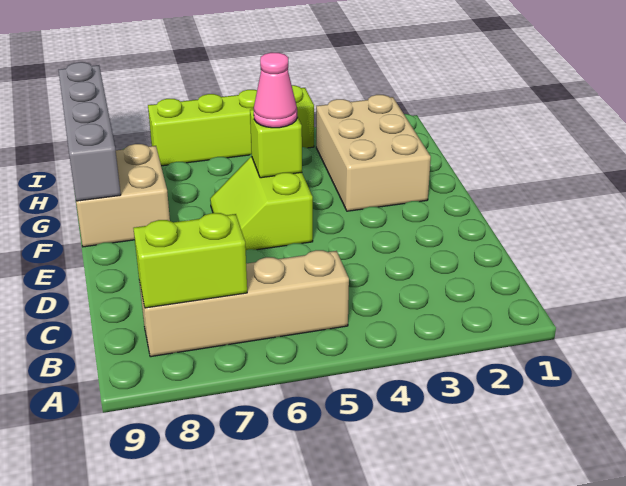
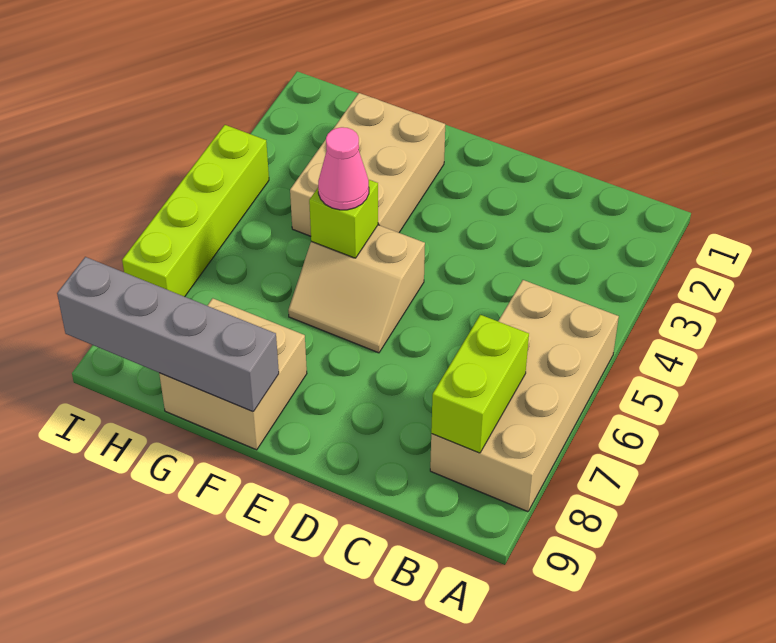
tan brick B5:B8 level 1 -> tan brick A5:B8 level 1
lime slope E5:F6 level 1 top 5 -> tan slope E5:F6 level 1 top 5
tan brick F2:H3 level 1 -> tan brick F2:G4 level 1

